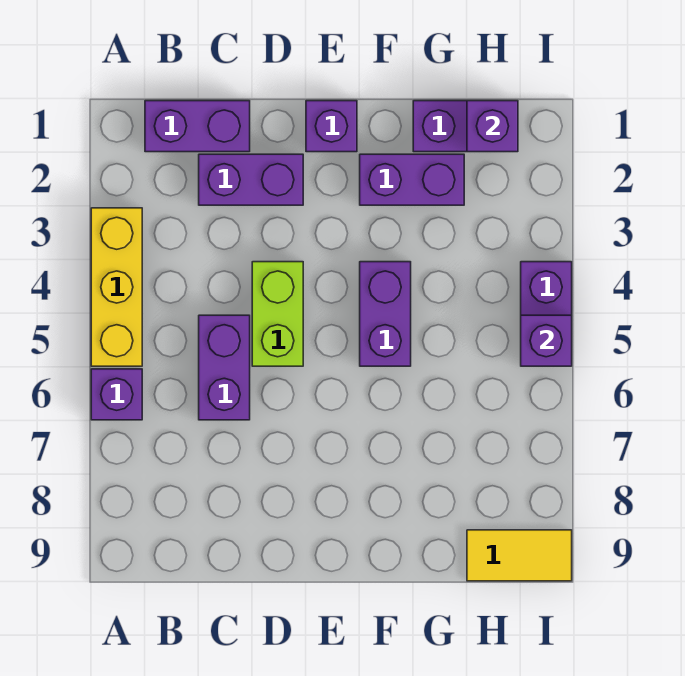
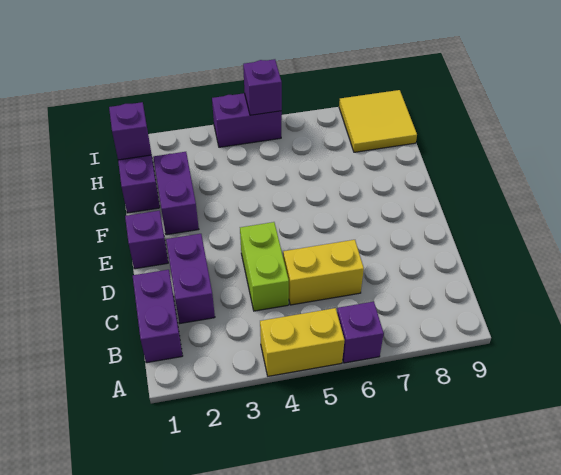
yellow brick A3:A5 level 1 -> yellow brick A4:A5 level 1
purple brick C5:C6 level 1 -> yellow brick C5:C6 level 1
lime brick D4:D5 level 1 -> lime brick C4:D4 level 1
purple brick F4:F5 level 1 -> none
yellow tile H9:I9 level 1 -> yellow tile H8:I9 level 1

